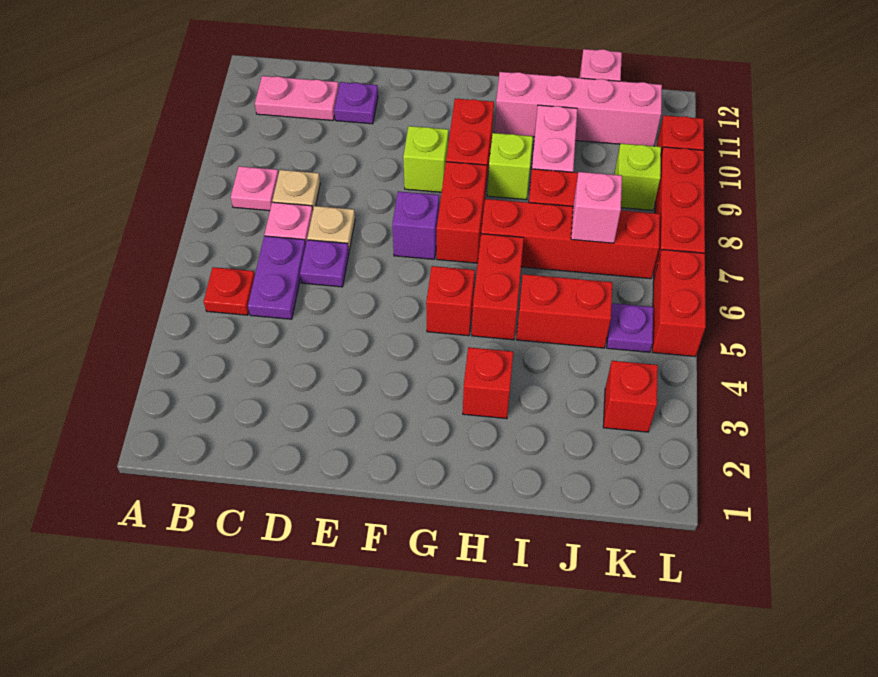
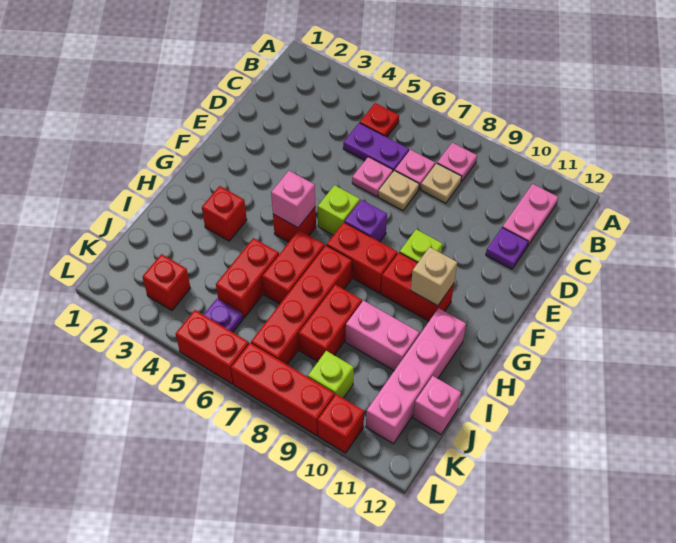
purple plate D6 level 1 -> pink plate D6 level 1
none -> tan brick G10 level 2
red brick H5:H6 level 1 -> red brick H6:I6 level 1
lime brick H9 level 1 -> lime brick F6 level 1
pink brick J7 level 2 -> pink brick G5 level 2

